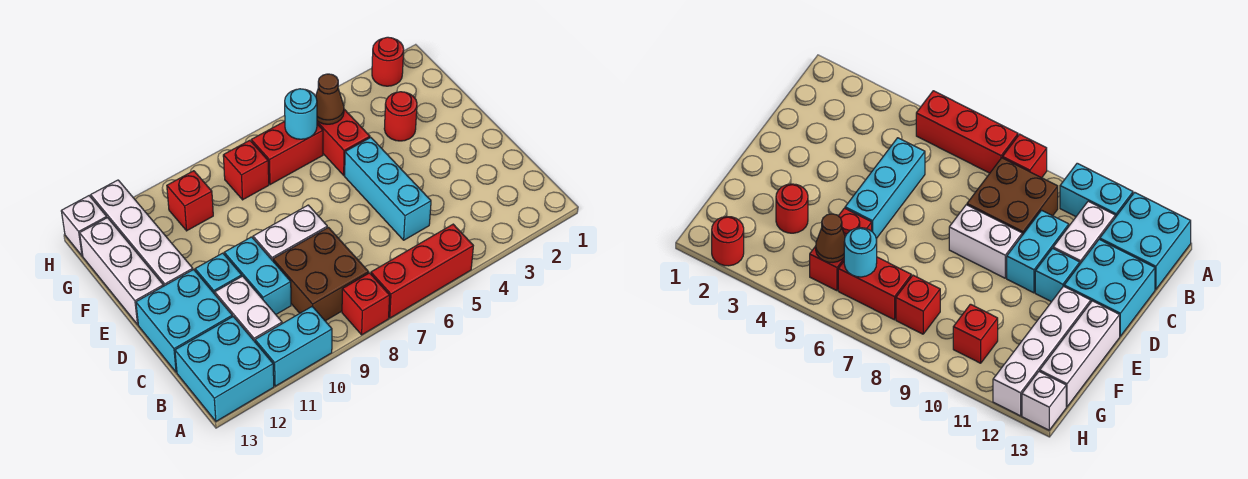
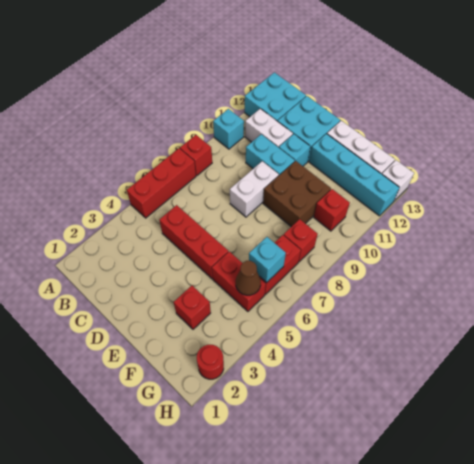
cyan brick A10:A11 level 1 -> cyan brick A10 level 1
brown brick B8:C9 level 1 -> brown brick E9:F10 level 1
cyan brick C5:E5 level 1 -> red brick C5:E5 level 1
white brick E12:H12 level 1 -> cyan brick E12:H12 level 1
red round brick F3 level 1 -> red brick F3 level 1
cyan round brick G6 level 2 -> cyan brick G6 level 2

